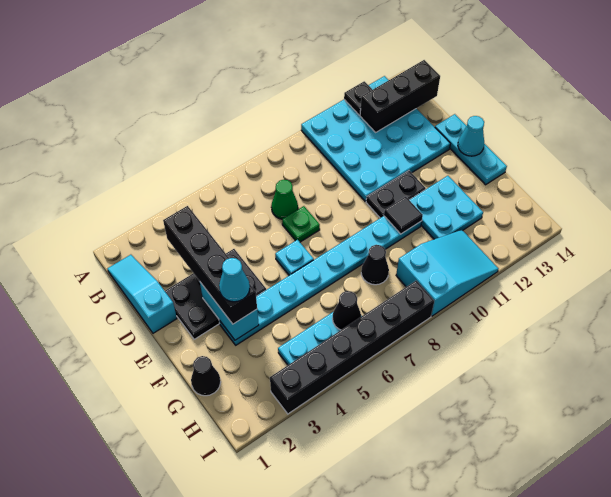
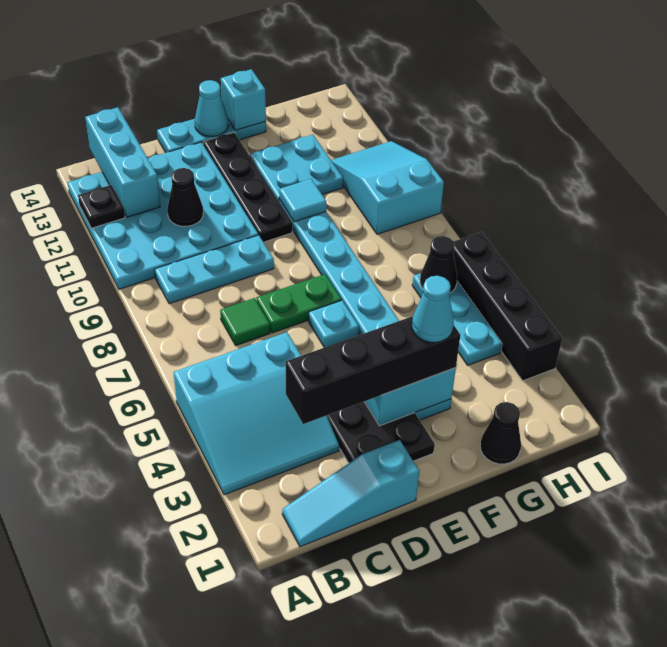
none -> cyan slope A3:C5 level 1 top 5
none -> cyan plate B9:D9 level 1
black brick B12:B14 level 2 -> cyan brick B12:B14 level 2
green cone C7 level 1 -> green tile C7 level 1
green plate D7 level 1 -> green plate D7:E7 level 1
black plate E10:E11 level 1 -> black plate E10:E13 level 1
black tile F10 level 2 -> cyan tile F10 level 2
none -> cyan brick F14 level 2
black cone G8 level 1 -> black cone C11 level 2
black brick I3:I8 level 1 -> black brick I3:I6 level 1

